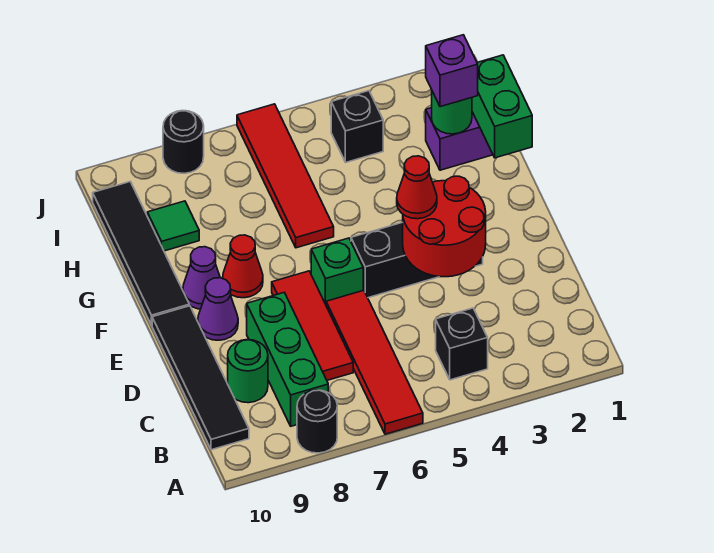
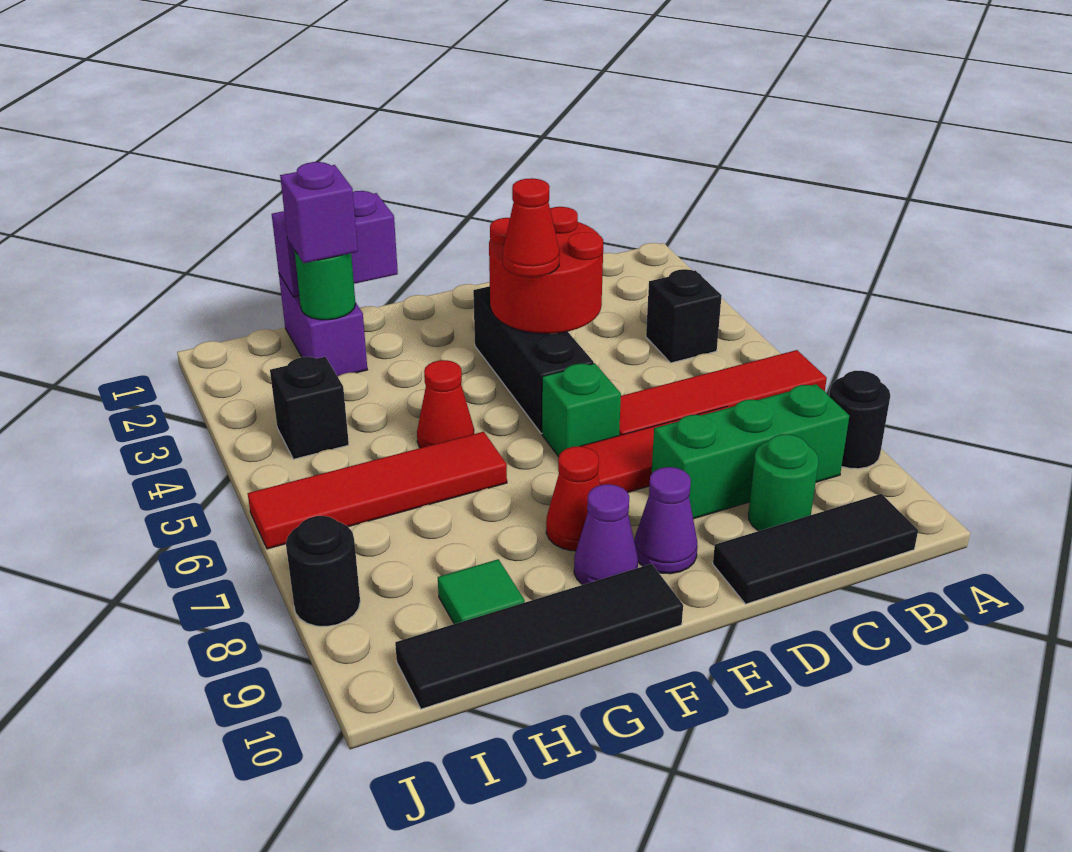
black tile B10:E10 level 1 -> black tile B10:D10 level 1
green brick G1:H1 level 2 -> purple brick G1:H1 level 2
none -> red cone G5 level 1

